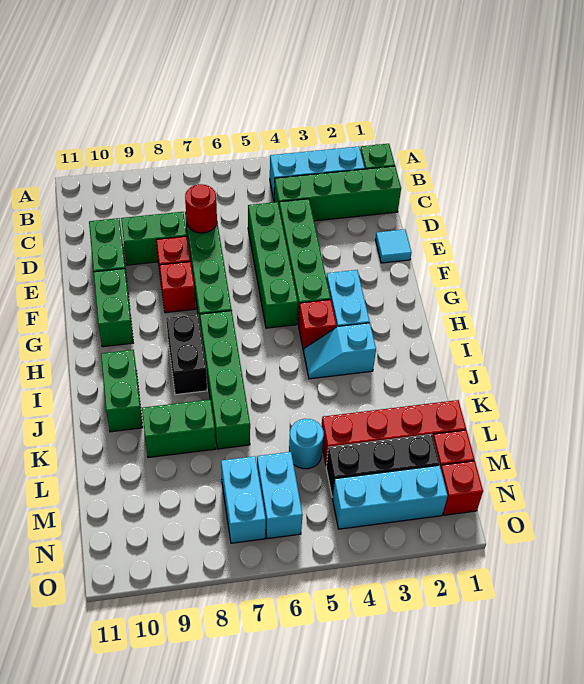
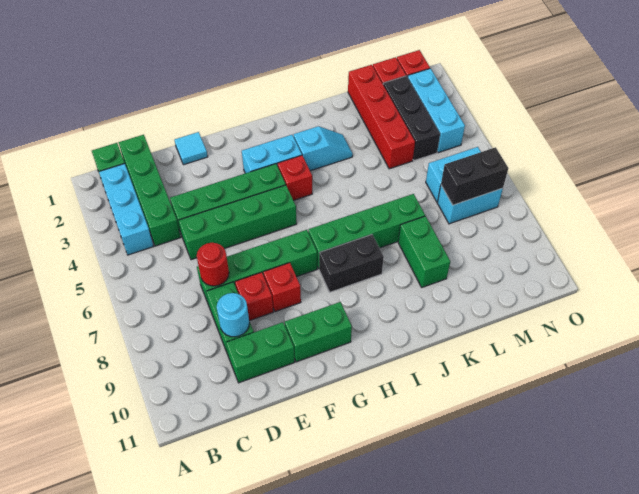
cyan slope I3:I4 level 1 top 3 -> cyan slope I3:J3 level 1 top I
green brick I10:J10 level 1 -> none
cyan round brick L5 level 1 -> cyan round brick D9 level 2
none -> black brick M7:N7 level 2

